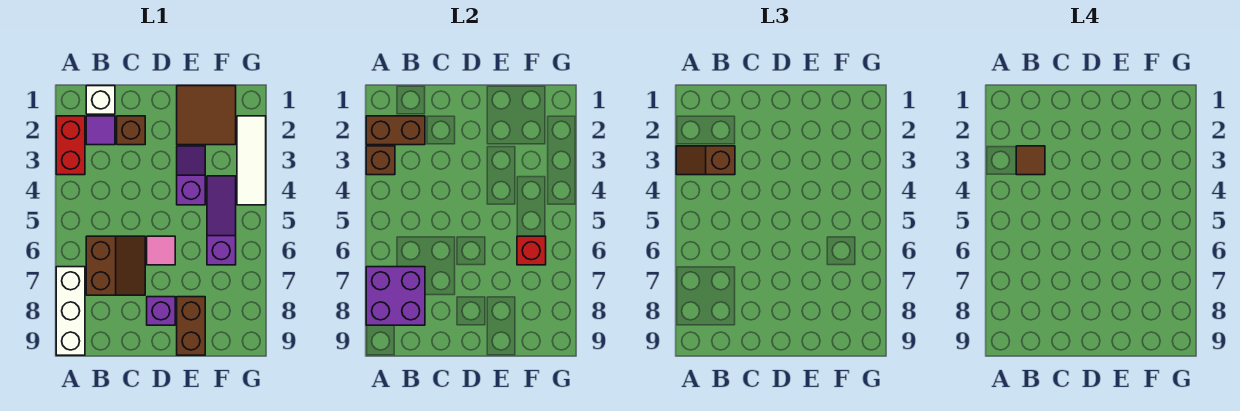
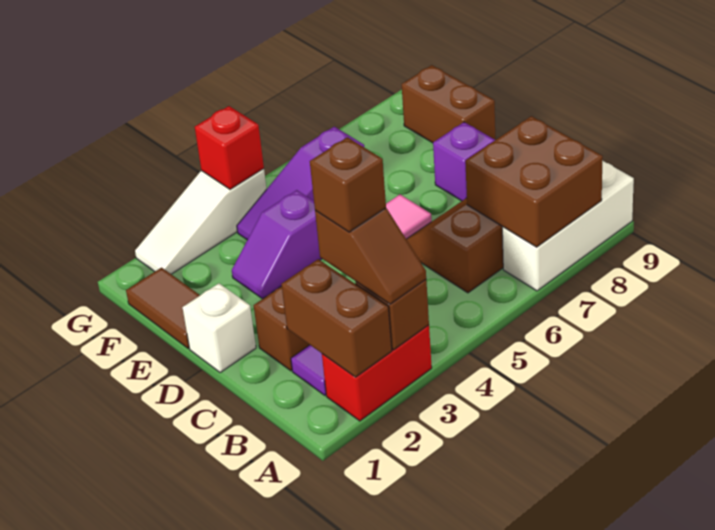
purple brick A7:B8 level 2 -> brown brick A7:B8 level 2
white brick B1 level 1 -> white brick D1 level 1
brown tile B3 level 4 -> brown brick B3 level 4
brown tile E1:F2 level 1 -> brown tile E1:F1 level 1
brown brick E8:E9 level 1 -> brown brick E9:F9 level 1
red brick F6 level 2 -> red brick G4 level 2
white tile G2:G4 level 1 -> white slope G2:G4 level 1 top 4

